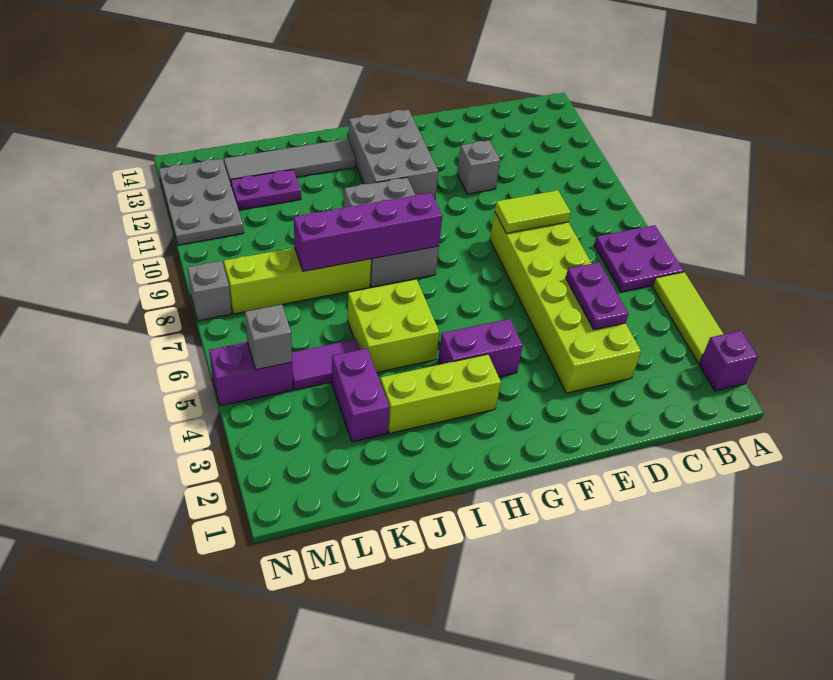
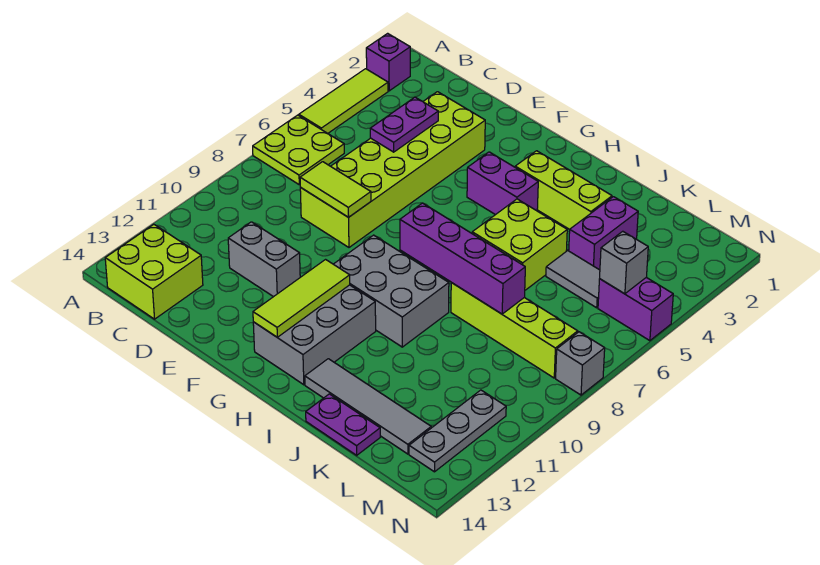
purple plate A6:B7 level 1 -> lime plate A6:B7 level 1
none -> lime brick B13:C14 level 1
grey brick E11 level 1 -> grey brick D11:E11 level 1
none -> lime tile G11:G13 level 2
grey brick H8:I10 level 1 -> grey brick G9:I10 level 1
purple tile K5:L5 level 1 -> grey tile K5:L5 level 1
purple plate K12:L12 level 1 -> purple plate J14:K14 level 1
grey plate M11:N13 level 1 -> grey plate M11:M13 level 1

